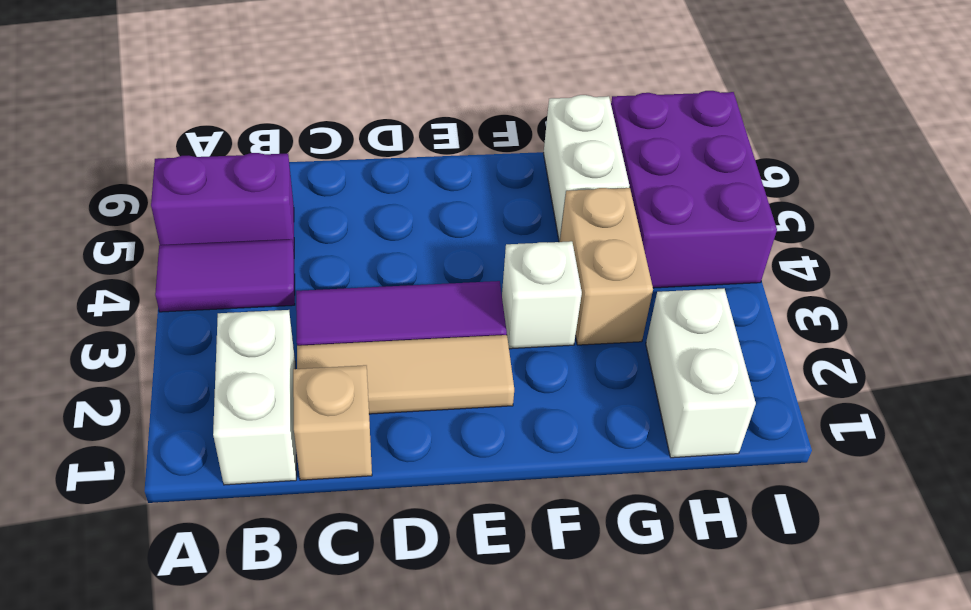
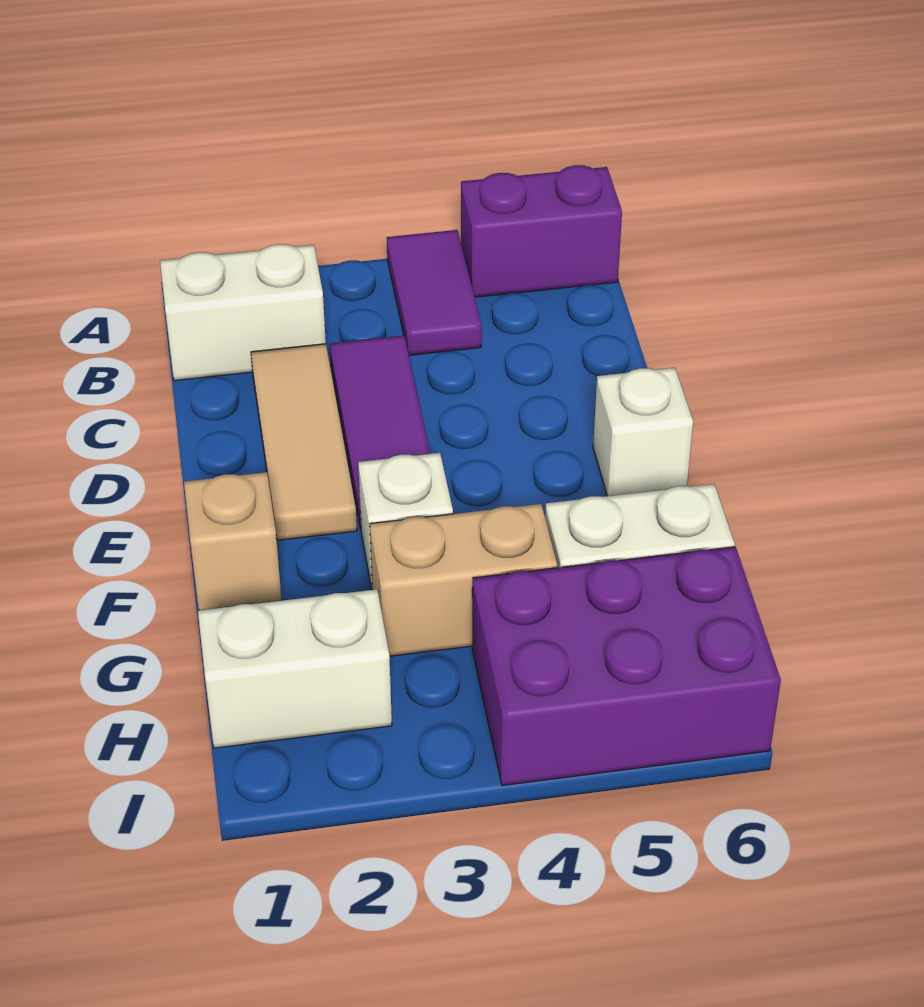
purple brick A5:B5 level 1 -> purple brick A5:A6 level 1
tan brick C1 level 1 -> tan brick F1 level 1
none -> white brick E6 level 1

